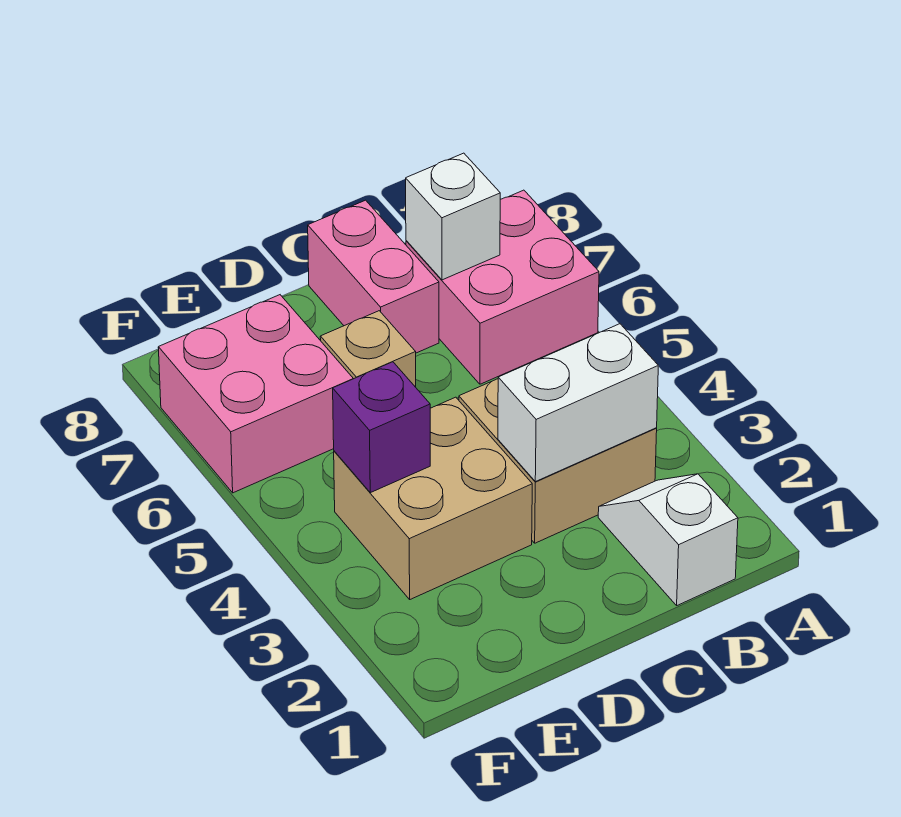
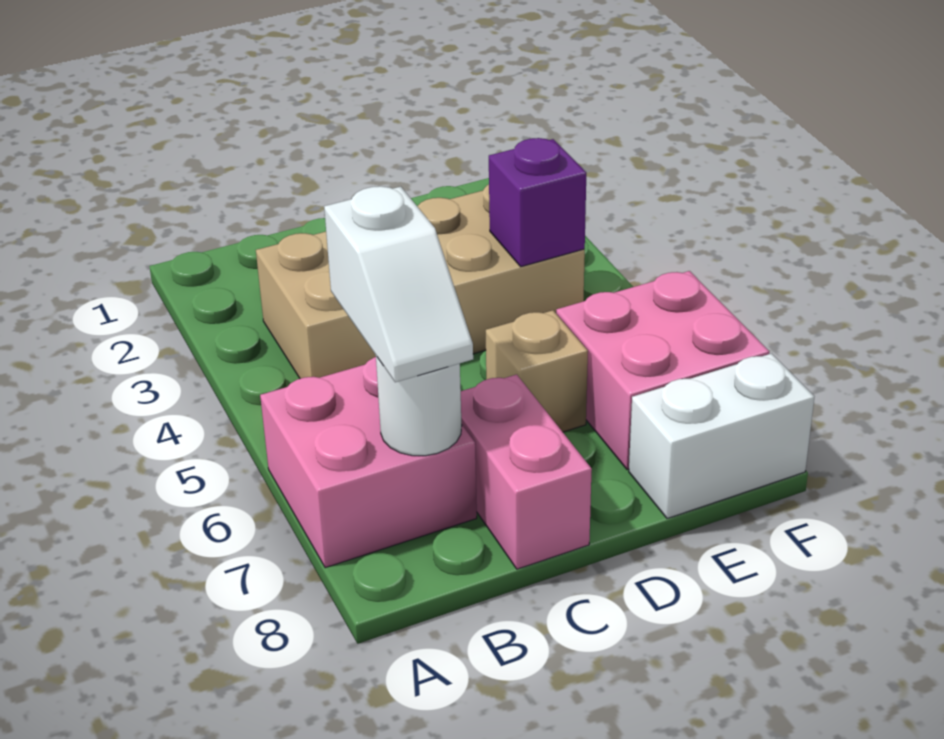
white slope B1:B2 level 1 top 1 -> white slope B6:B7 level 3 top 6
white brick B3:C3 level 2 -> white brick E8:F8 level 1
white brick B7 level 2 -> white round brick B7 level 2

